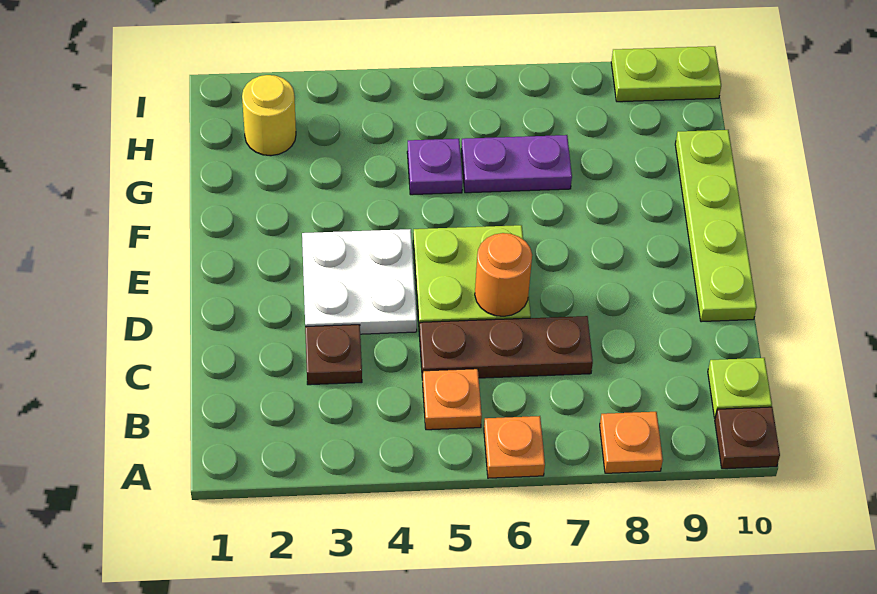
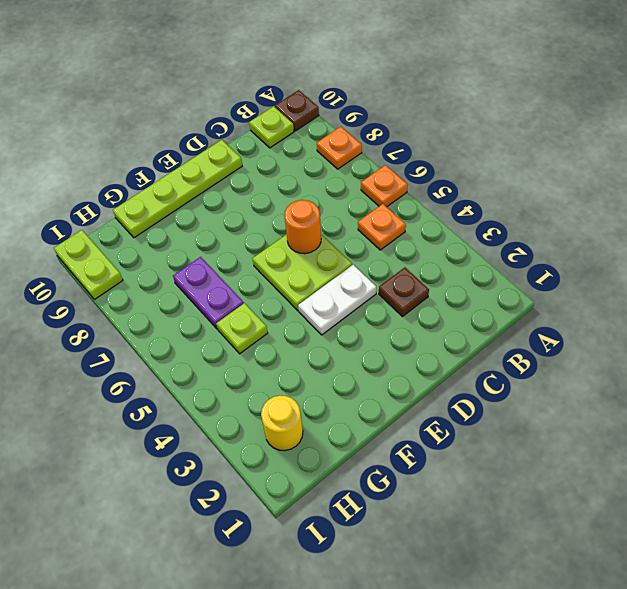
brown plate C5:C7 level 1 -> none
white plate D3:E4 level 1 -> white plate D4:E4 level 1
purple plate G5 level 1 -> lime plate G5 level 1

